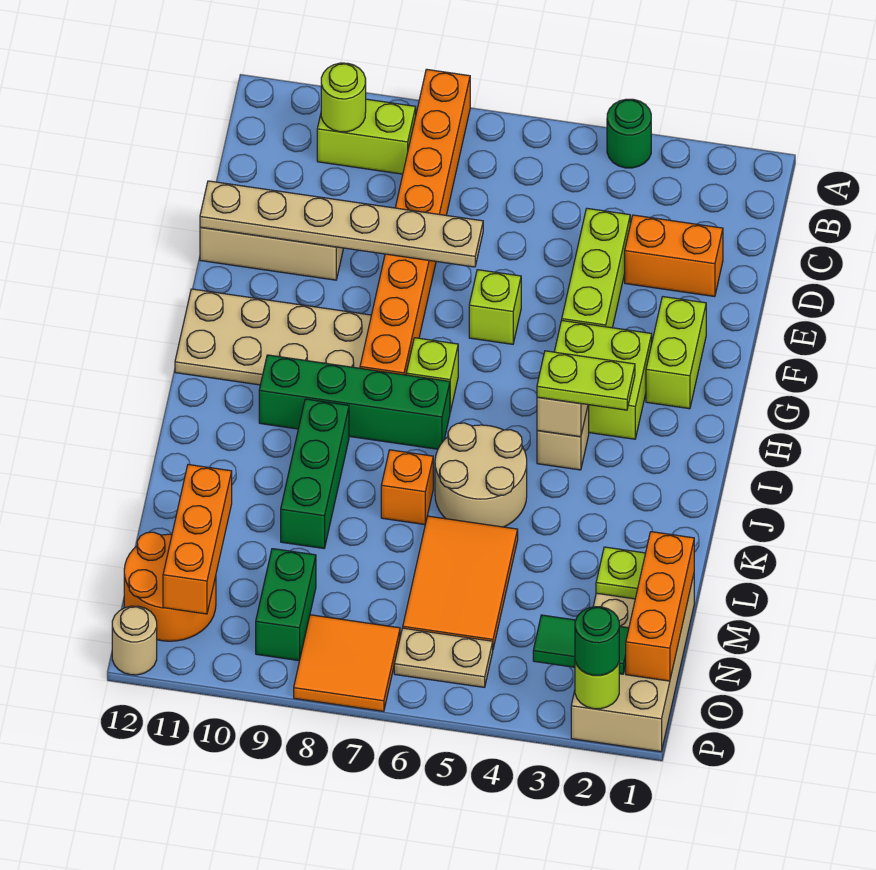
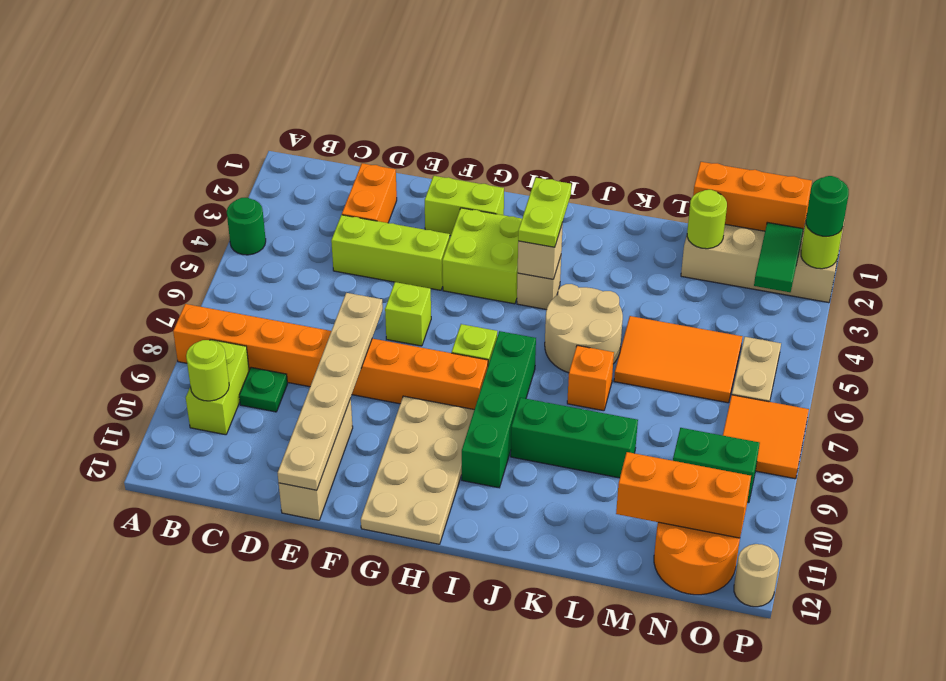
none -> green plate C9 level 1
lime plate M2 level 2 -> lime round brick M2 level 2

